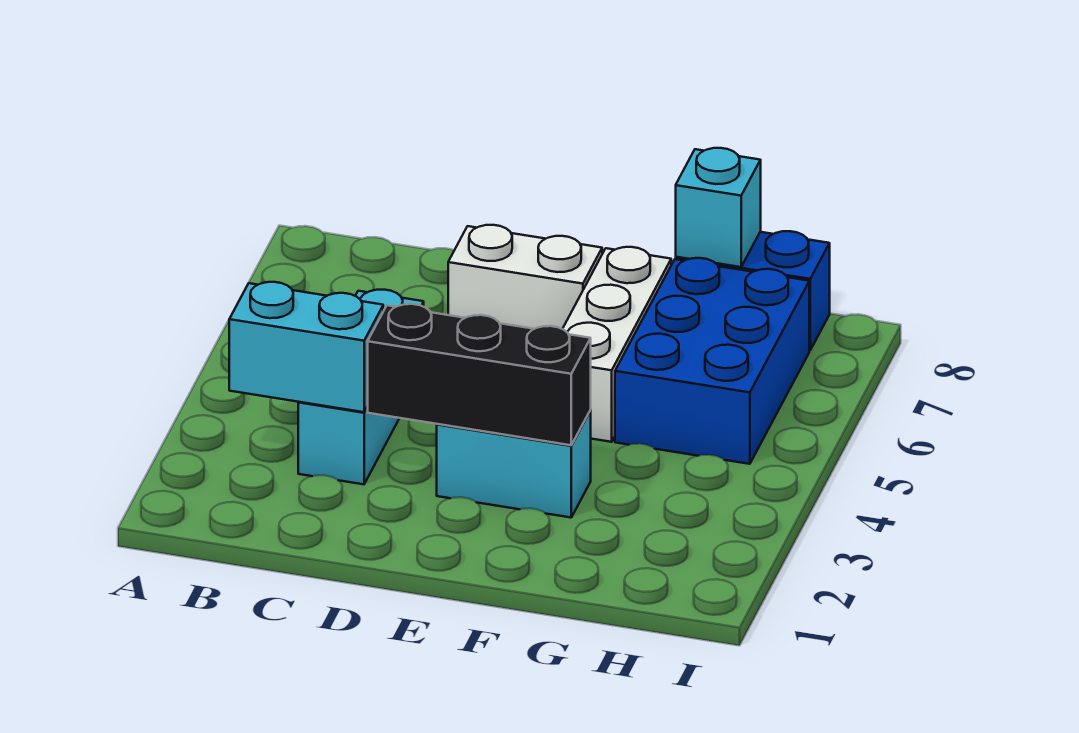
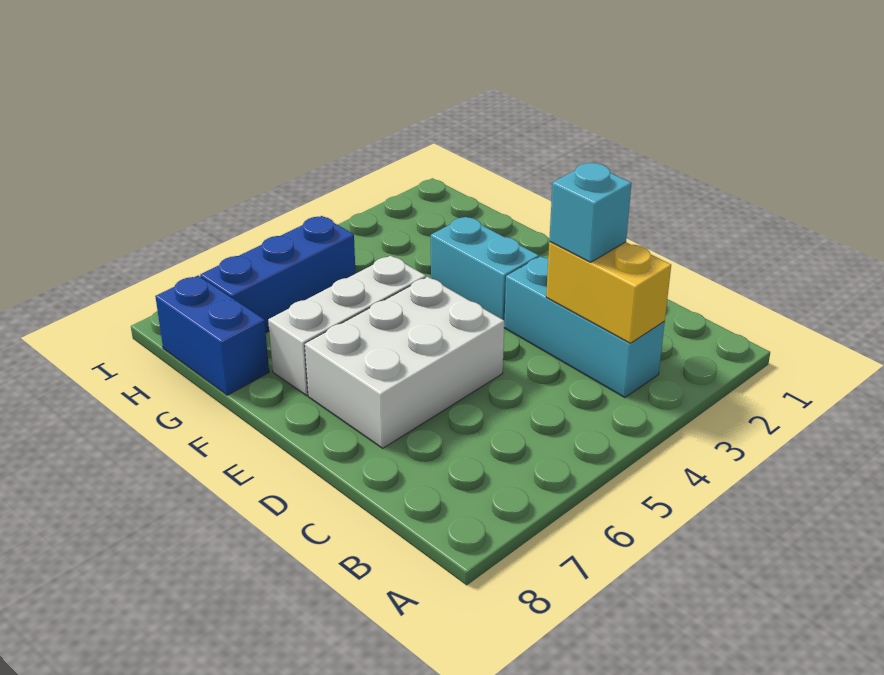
cyan brick B3:C3 level 2 -> yellow brick B3:C3 level 2
cyan brick C3:C5 level 1 -> cyan brick B3:D3 level 1
black brick D3:F3 level 2 -> none
white brick D7:E7 level 1 -> white brick D5:E7 level 1
blue brick G5:H7 level 1 -> blue brick H5:H7 level 1
cyan brick G8 level 2 -> cyan brick C3 level 3

